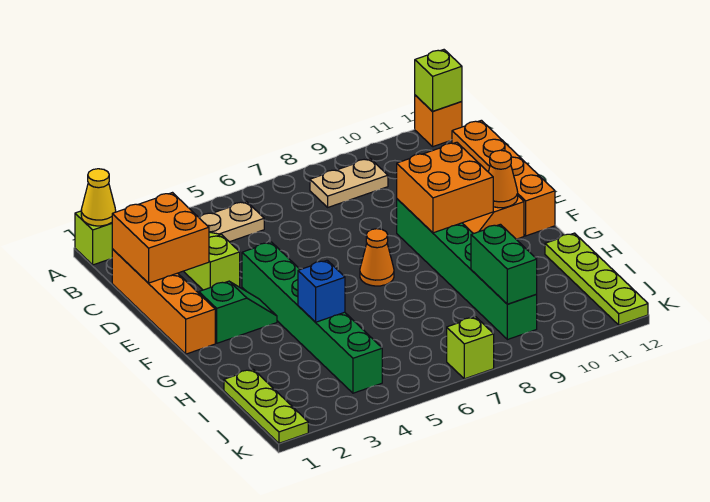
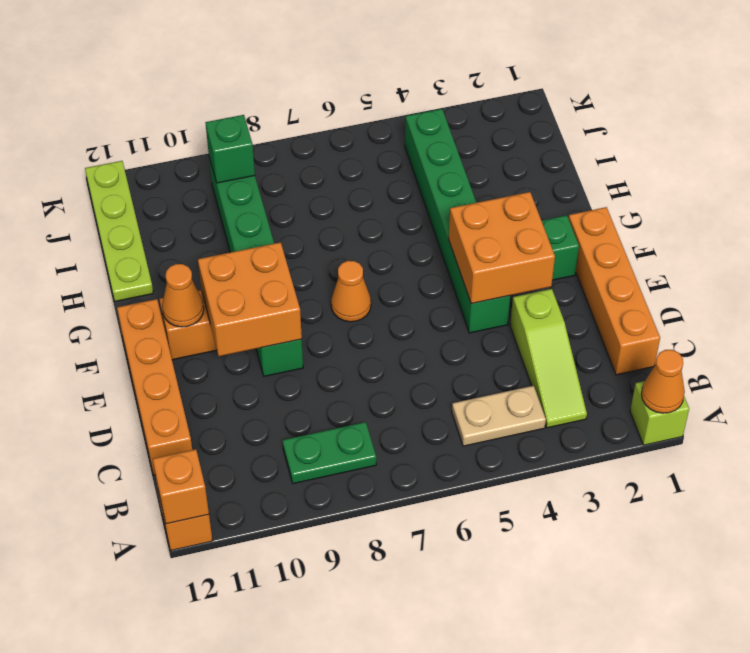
yellow cone A1 level 2 -> orange cone A1 level 2
lime brick A12 level 2 -> orange brick A12 level 2
tan plate B8:B9 level 1 -> green plate B8:B9 level 1
orange brick C1:D2 level 2 -> orange brick E3:F4 level 2
blue brick H4 level 2 -> none
lime plate I1:K1 level 1 -> none
green brick I9:J9 level 2 -> green brick J9 level 2
lime brick K7 level 1 -> none

